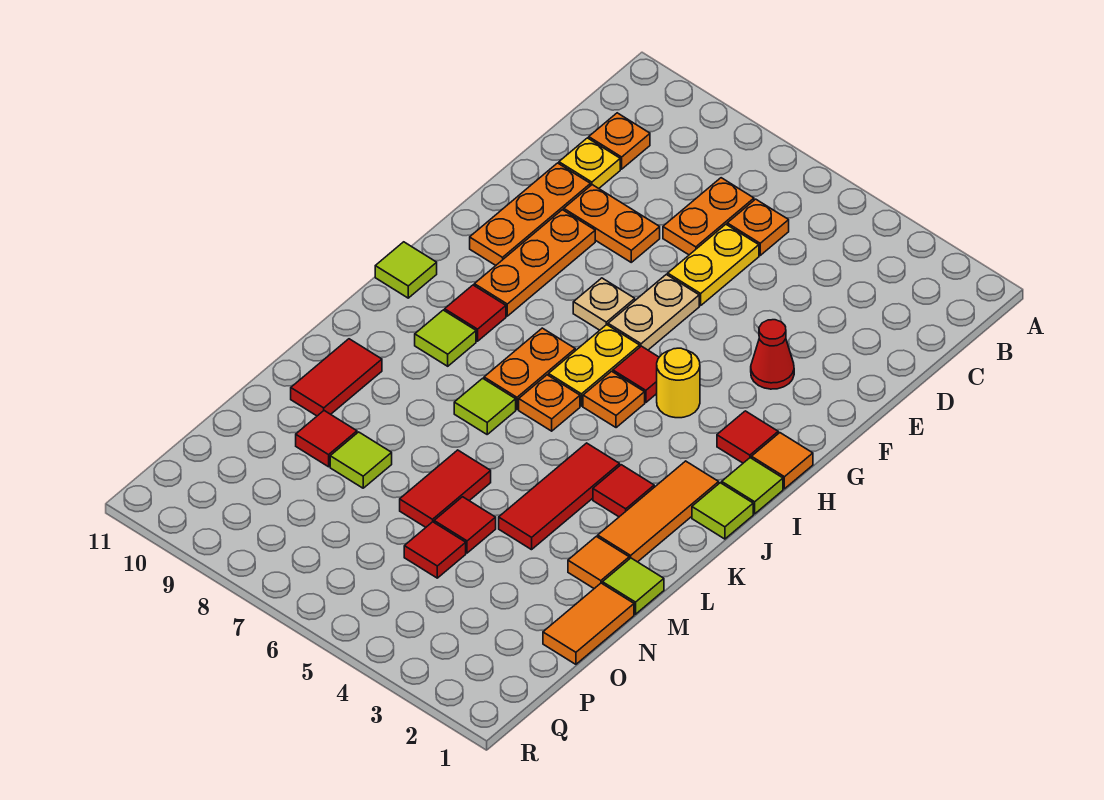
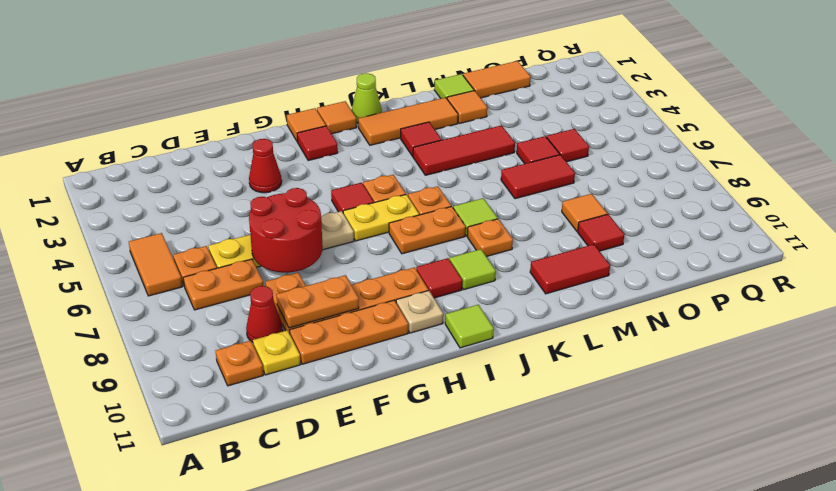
none -> orange tile B5:B6 level 1
none -> red cone D9 level 1
none -> red round brick E6:F7 level 2
none -> orange plate E9:F9 level 2
tan plate G7 level 1 -> tan plate H10 level 1
yellow round brick H4 level 1 -> none
lime tile I1 level 1 -> orange tile I1 level 1
lime tile J1 level 1 -> lime cone J1 level 1
none -> orange plate K8 level 1
lime tile N8 level 1 -> orange tile N8 level 1

